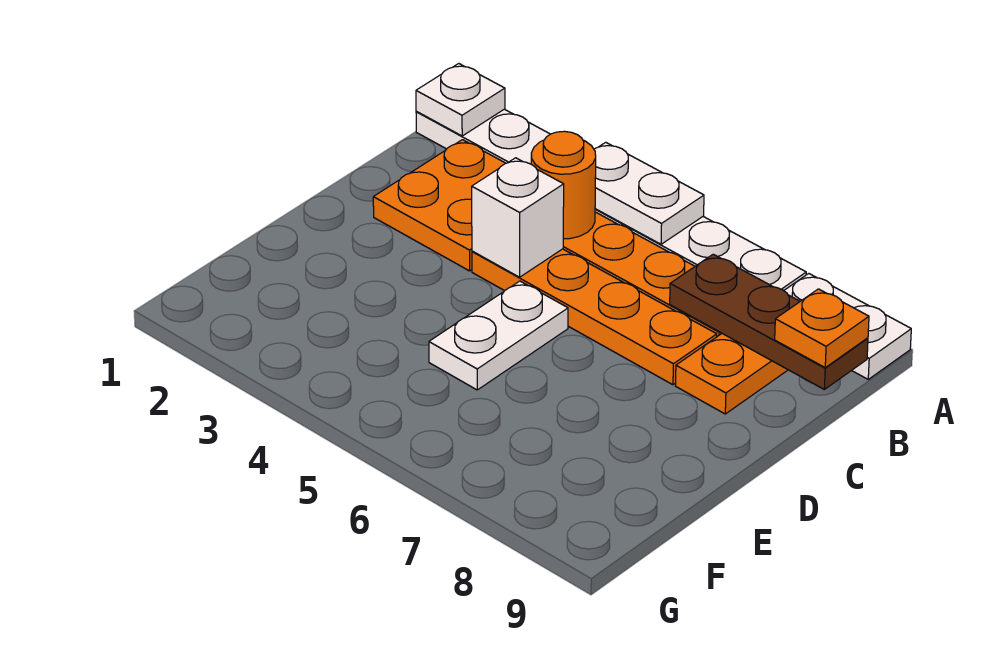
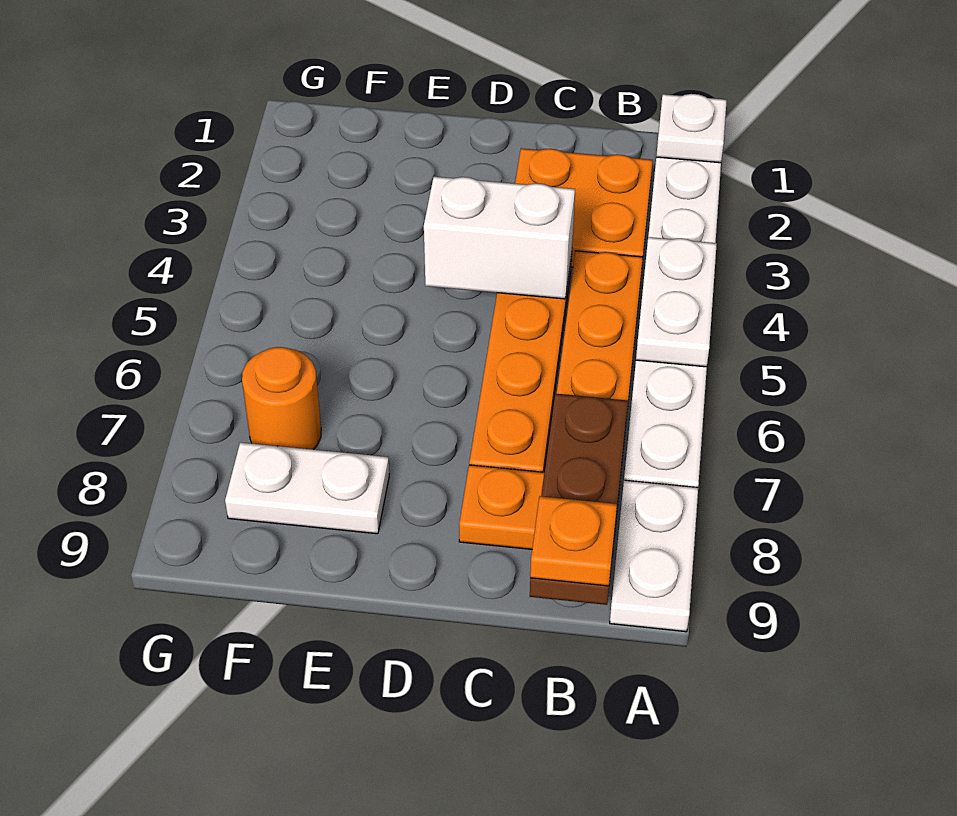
orange round brick B4 level 2 -> orange round brick F7 level 1
white brick C4 level 2 -> white brick C4:D4 level 2
white plate D5:E5 level 1 -> white plate E8:F8 level 1

